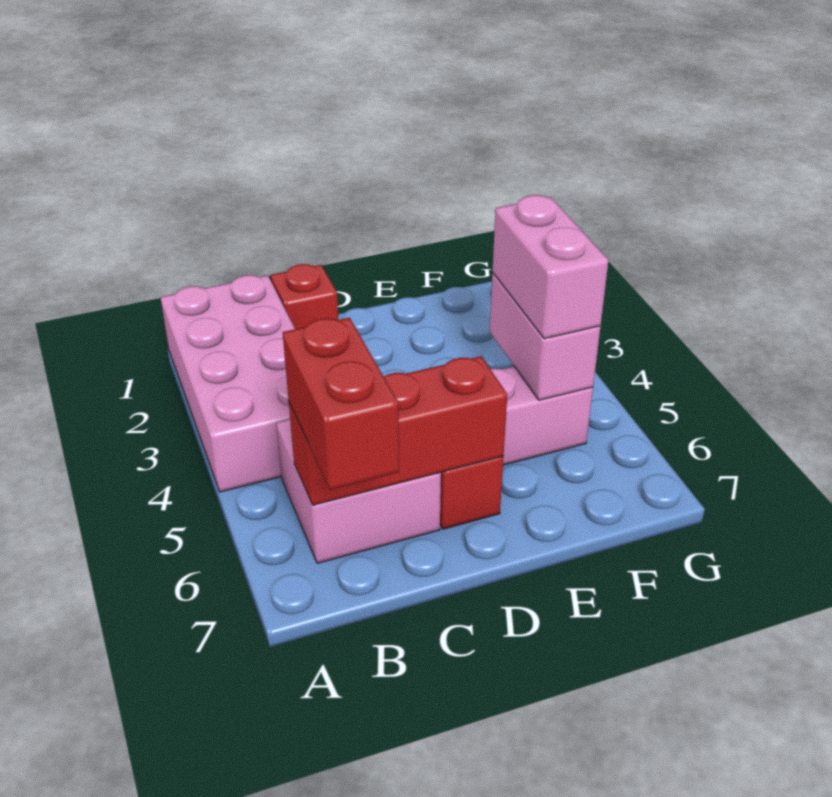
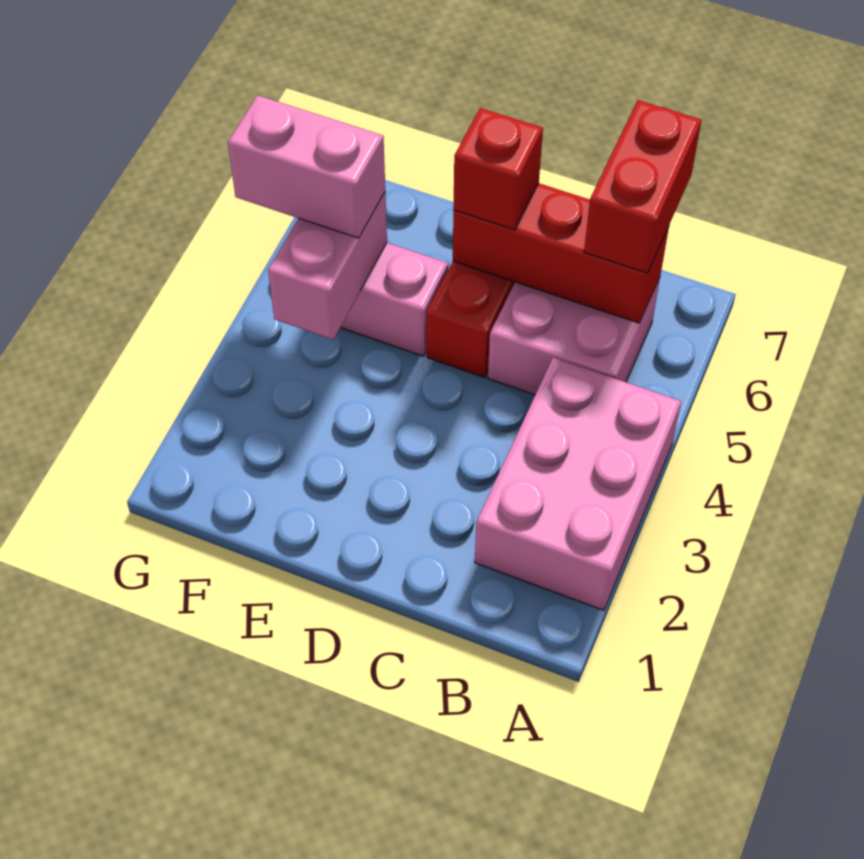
pink brick A1:B4 level 1 -> pink brick A2:B4 level 1
red brick C1 level 1 -> red brick D6 level 3
pink brick F4:F5 level 3 -> pink brick F5:G5 level 3

